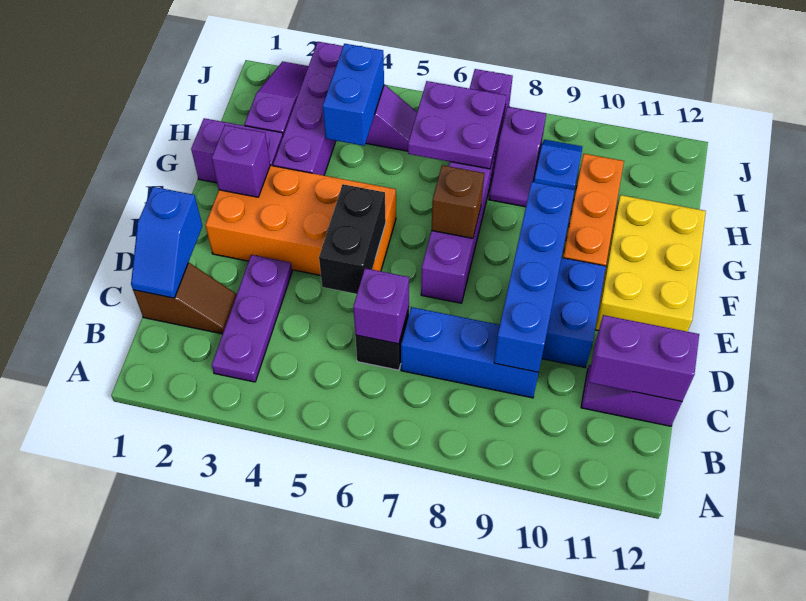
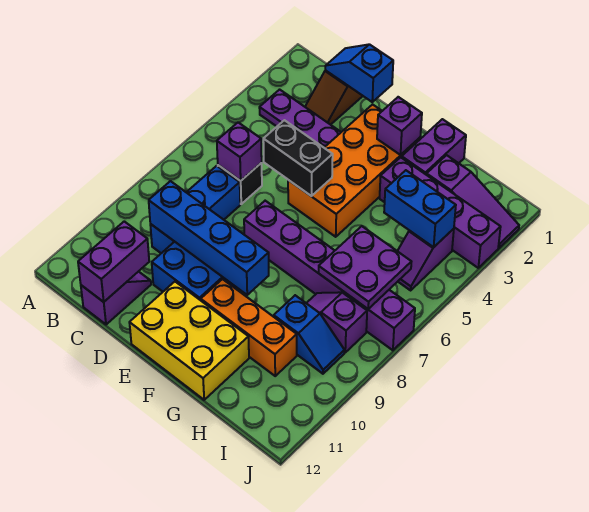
brown brick F7 level 2 -> none

